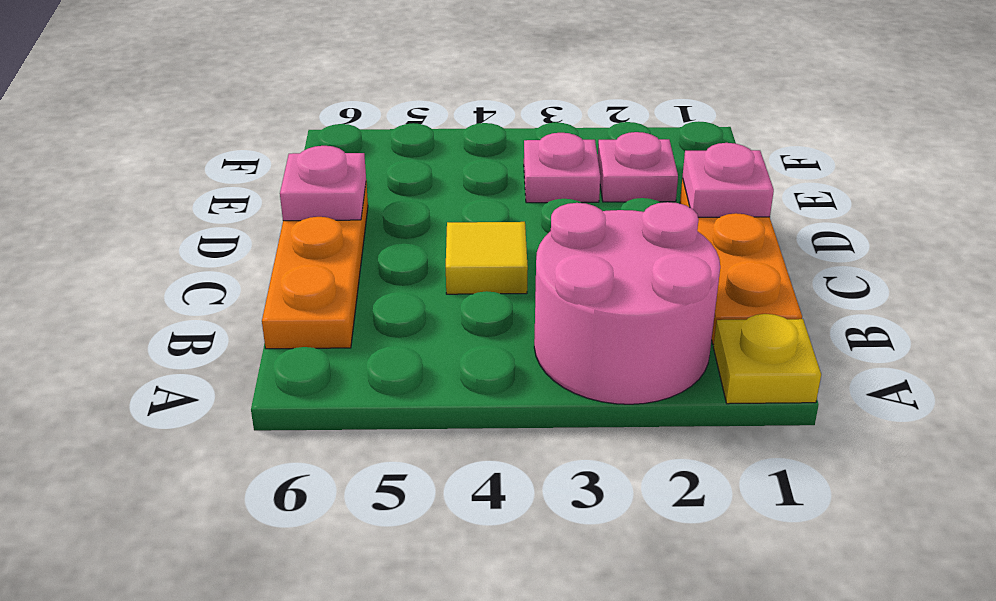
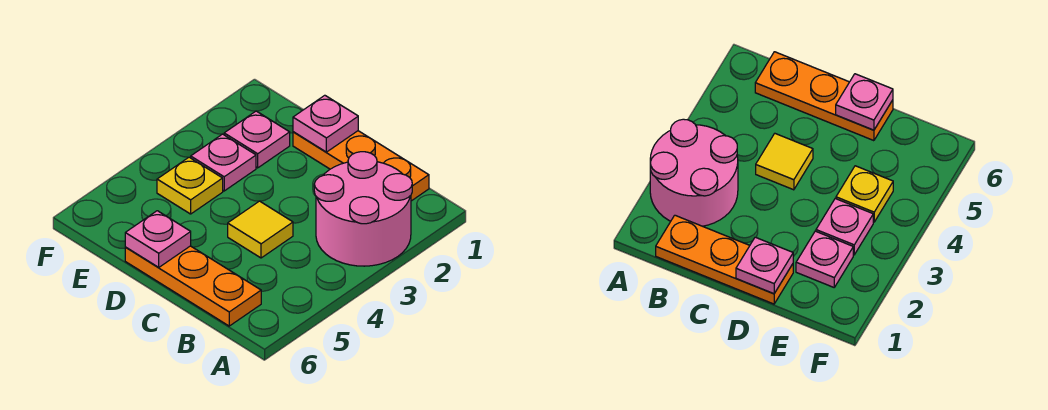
yellow plate A1 level 1 -> yellow plate E4 level 1

